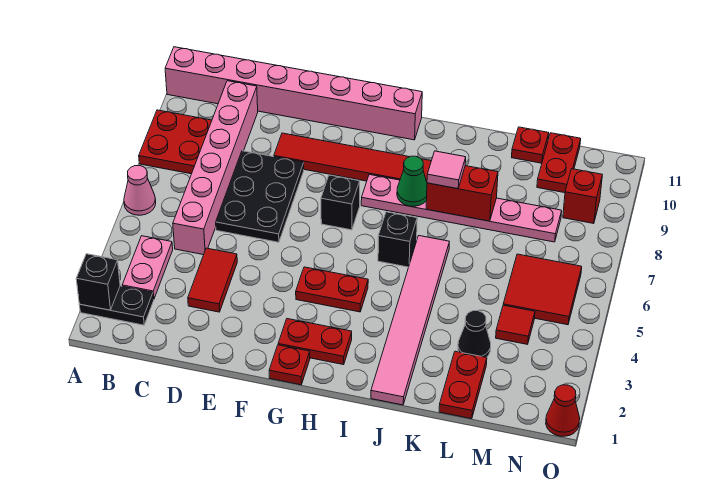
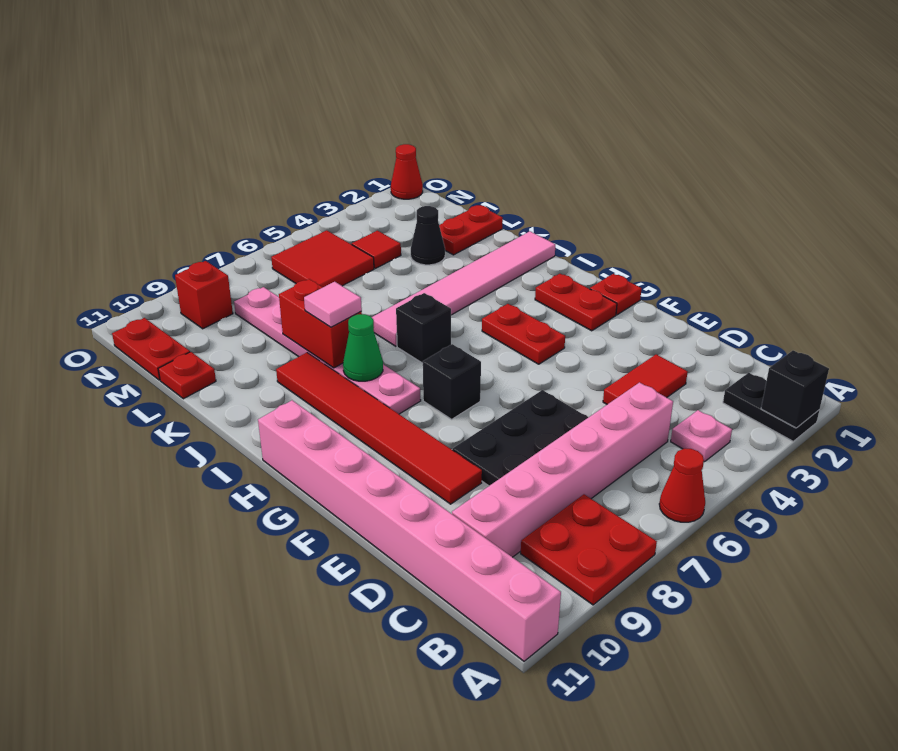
pink cone A6 level 1 -> red cone A6 level 1
pink plate B3:B4 level 1 -> pink plate B4 level 1
red plate M10:M11 level 1 -> red plate M11:N11 level 1

